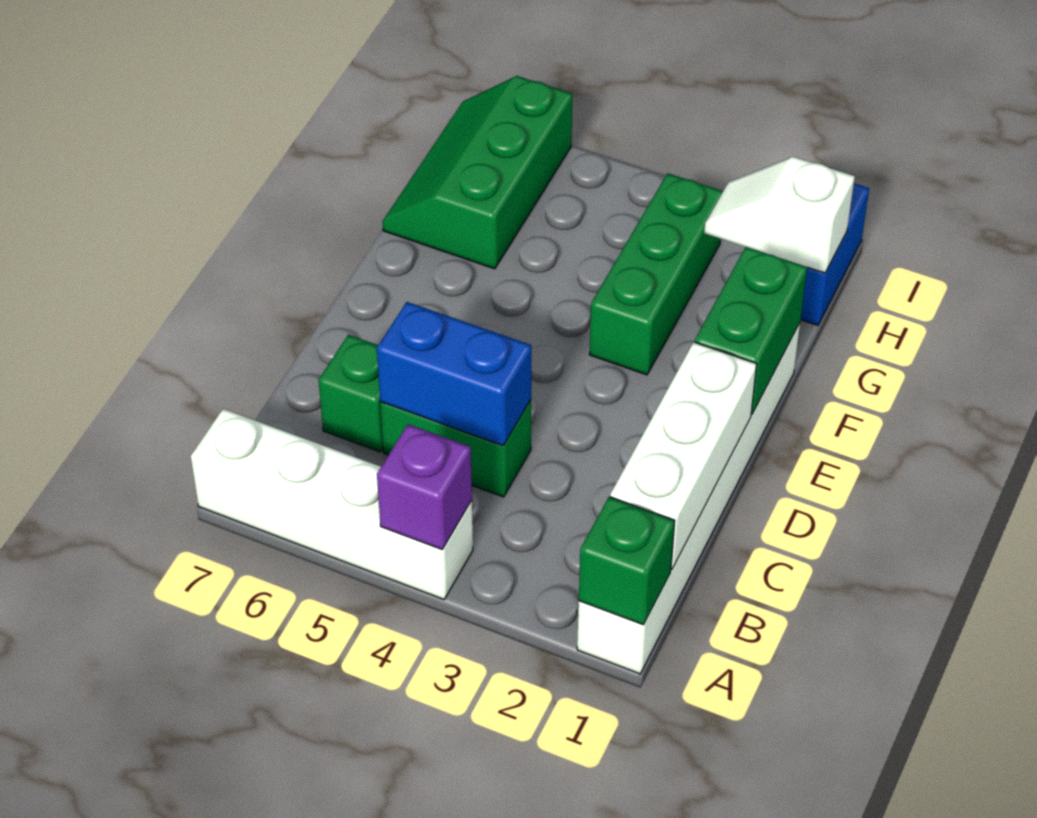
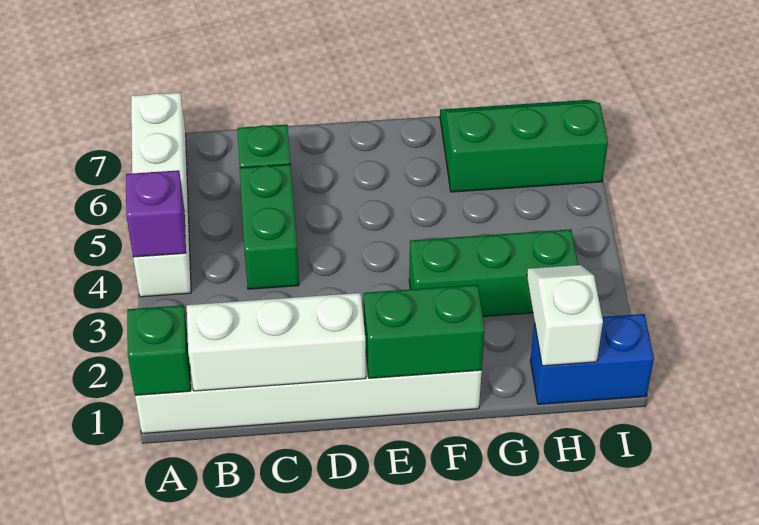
blue brick C4:C5 level 2 -> none

